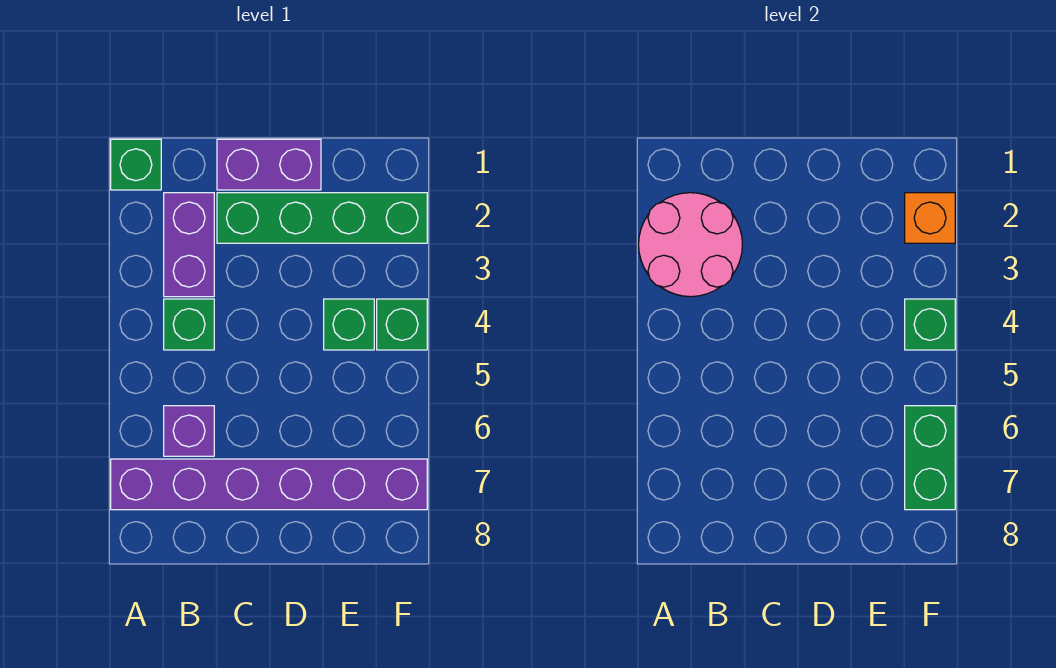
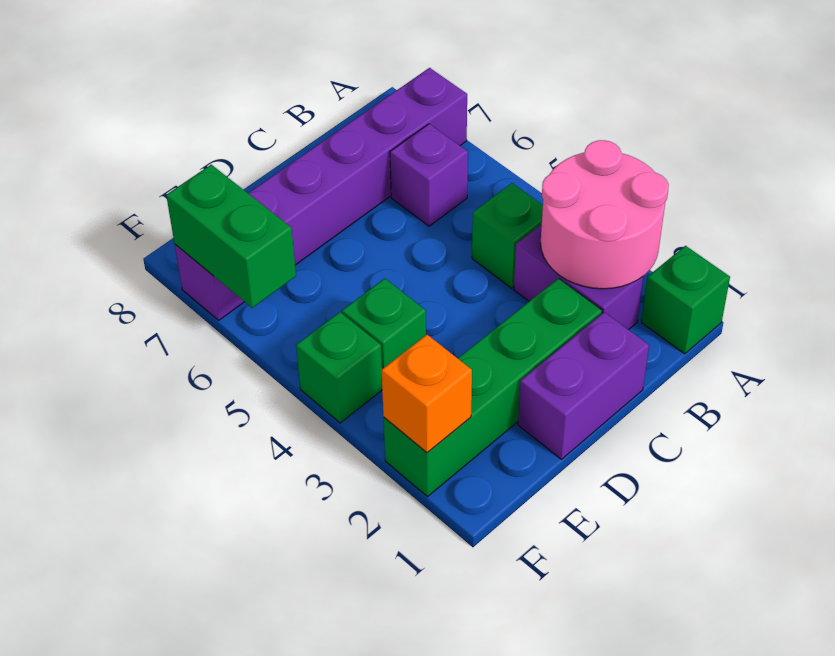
green brick F4 level 2 -> none

